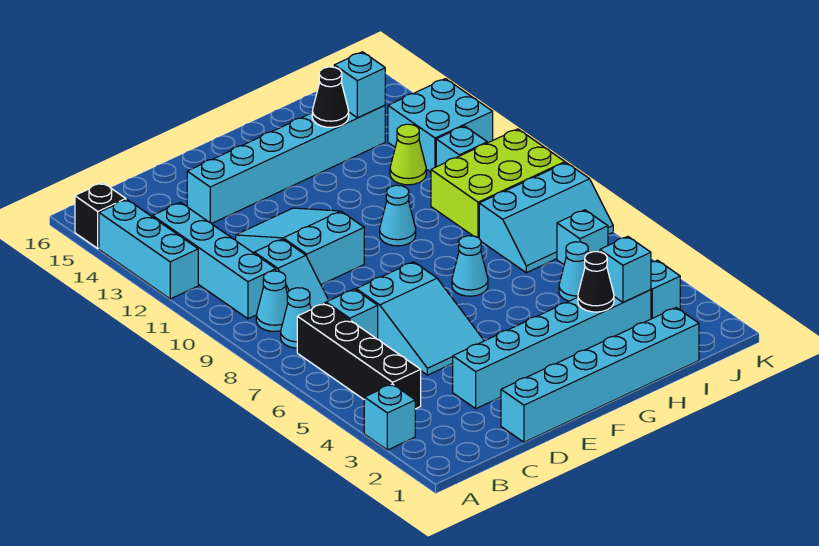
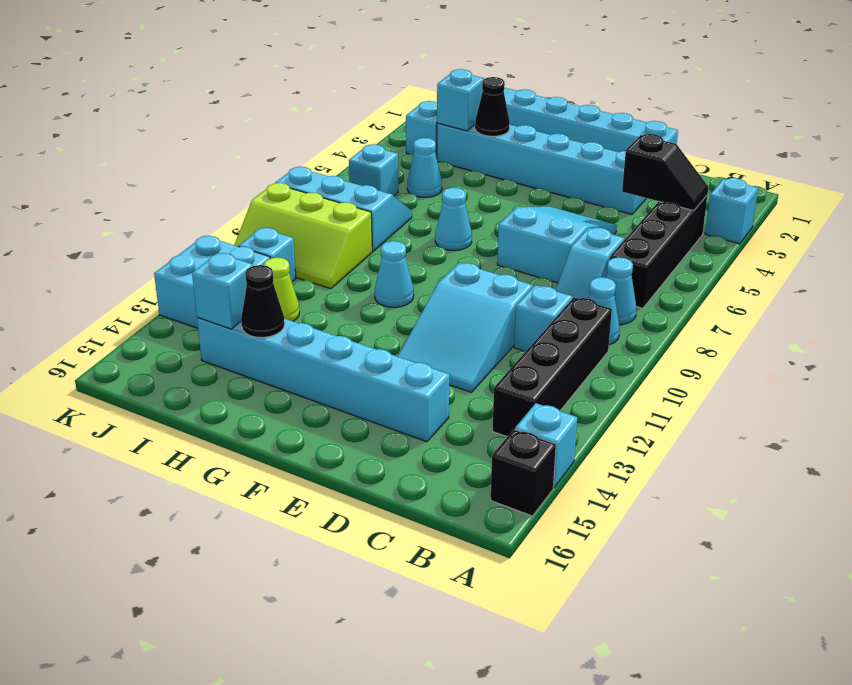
cyan brick A12:A14 level 1 -> cyan brick A14 level 1
none -> black slope B4:C4 level 2 top C
cyan brick B10:B13 level 1 -> black brick B10:B13 level 1
lime brick I9:K10 level 1 -> lime slope I9:K10 level 1 top 9

